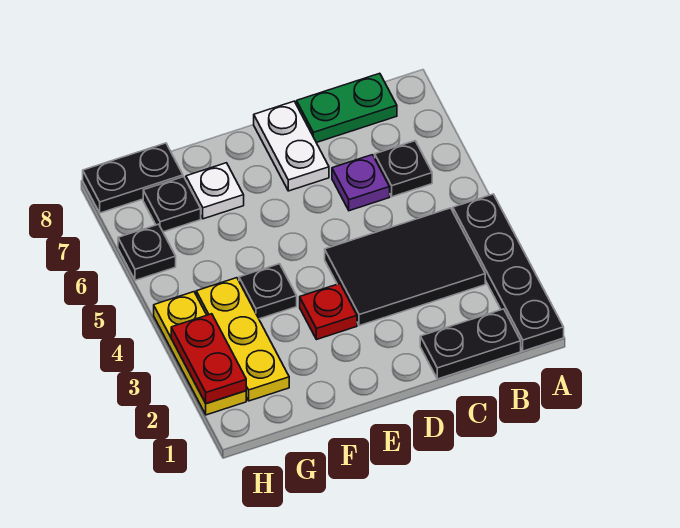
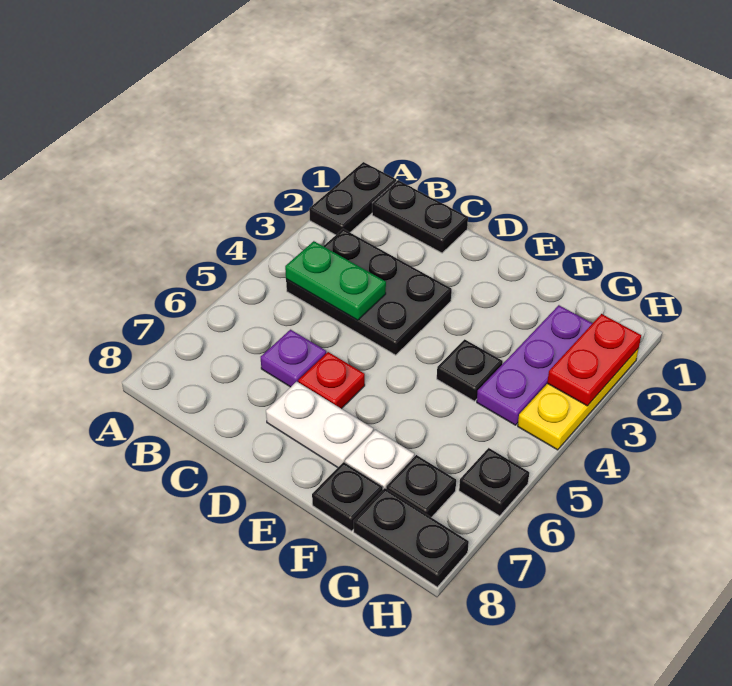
black plate A1:A4 level 1 -> black plate A1:A2 level 1
black tile B3:D4 level 1 -> black plate B3:D4 level 1
black plate B6 level 1 -> black plate F8 level 1
green plate B8:C8 level 1 -> green plate B4:C4 level 2
white plate D7:D8 level 1 -> white plate D7:E7 level 1
red plate E3 level 1 -> red plate D6 level 1
yellow plate G2:G4 level 1 -> purple plate G2:G4 level 1

